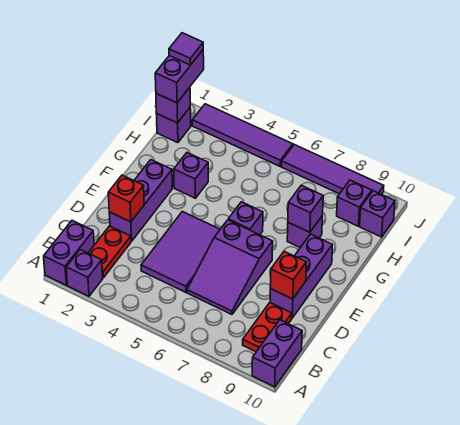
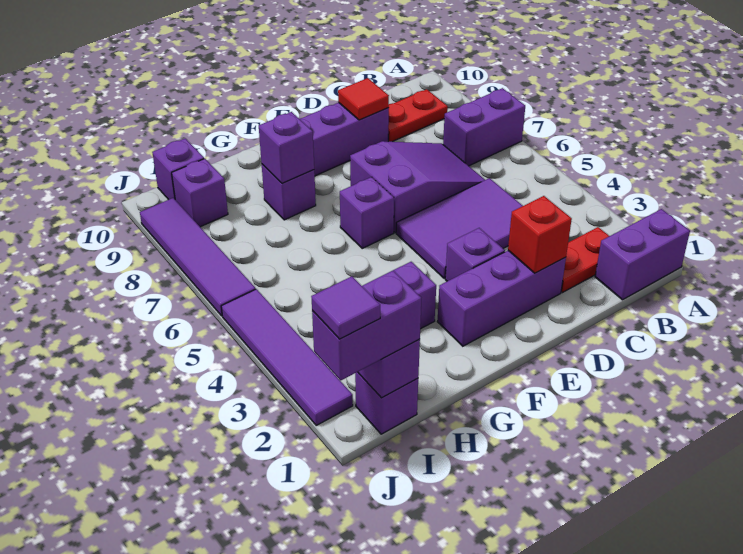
purple brick A2 level 1 -> purple brick E3 level 1
purple brick A10:B10 level 1 -> purple brick A7:B7 level 1
red brick D9 level 2 -> red tile D9 level 2

